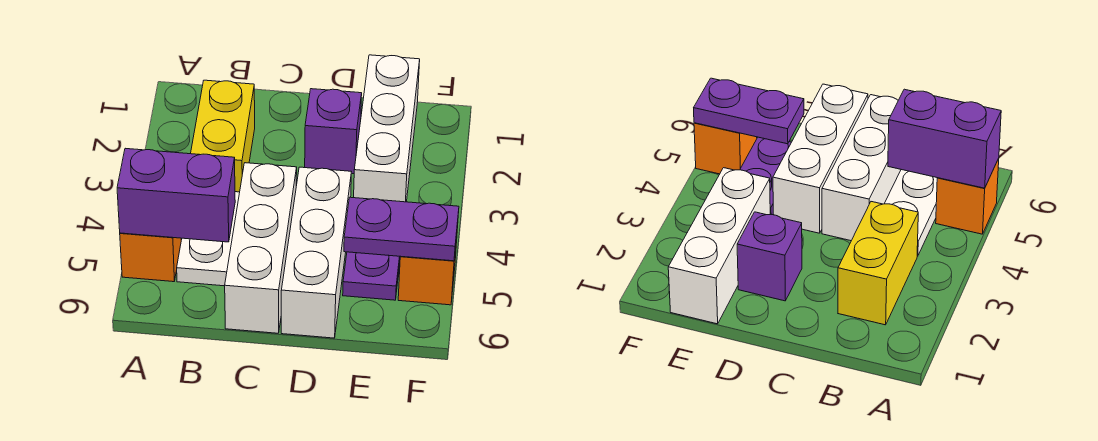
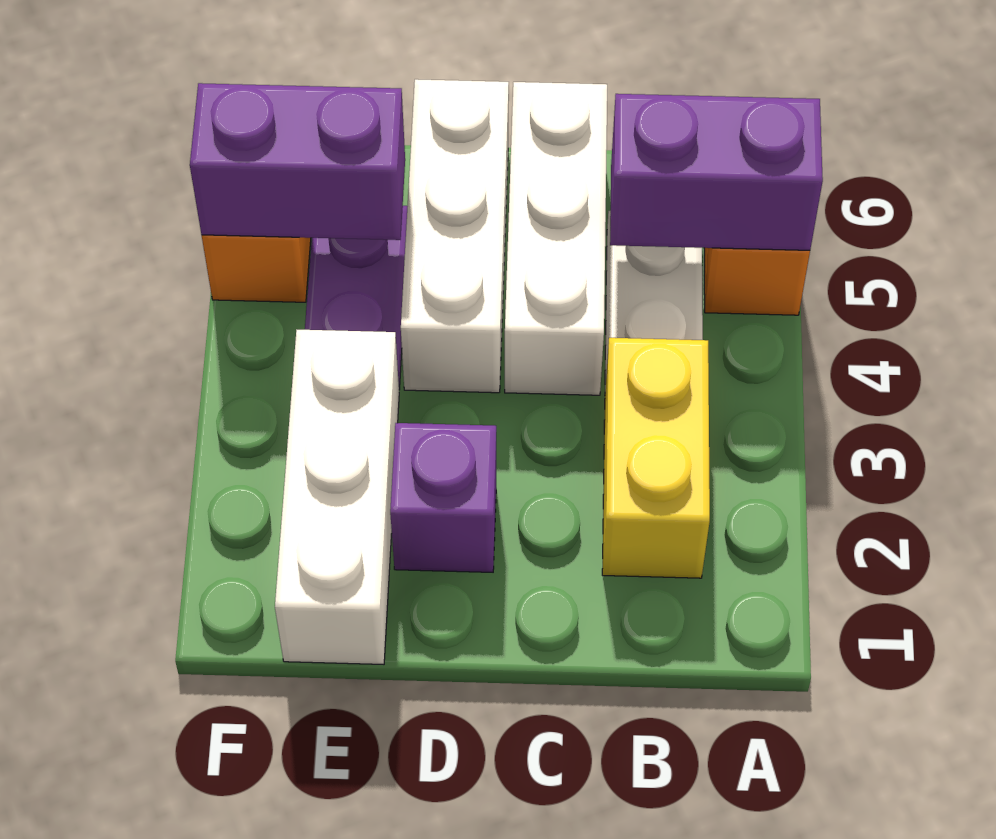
purple plate E5:F5 level 2 -> purple brick E5:F5 level 2

